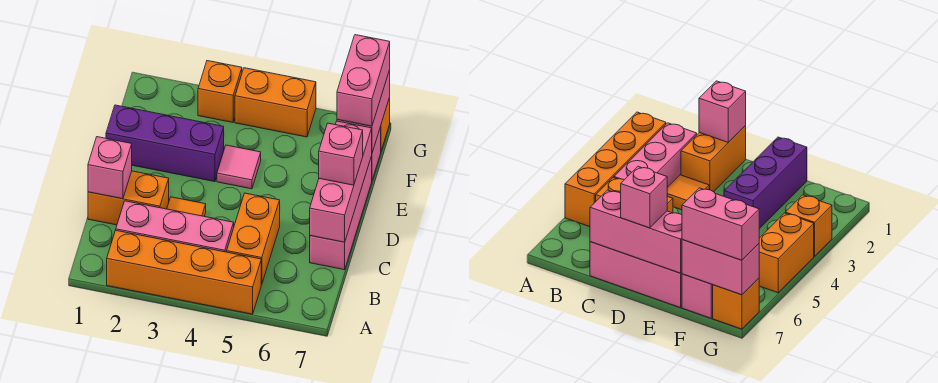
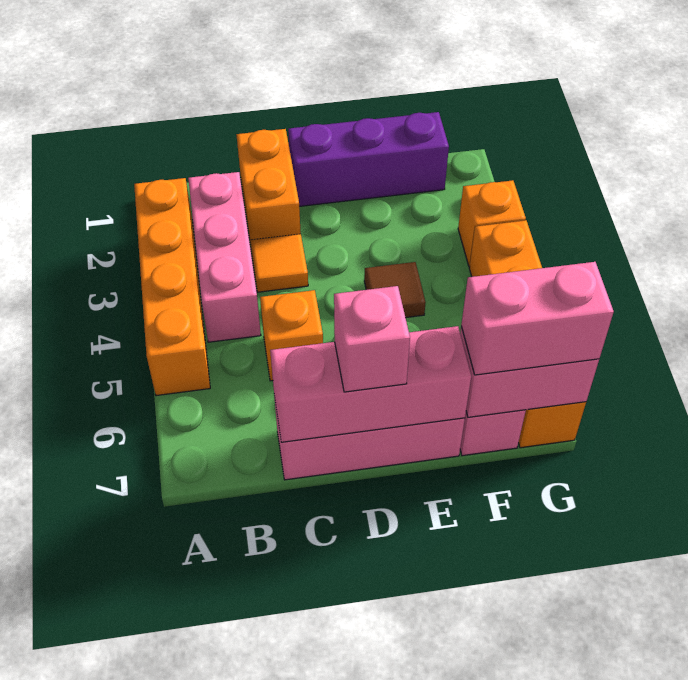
orange brick B5:C5 level 1 -> orange brick C5 level 1
pink brick C1 level 2 -> none
purple brick E1:E3 level 1 -> purple brick D1:F1 level 1
pink tile E4 level 1 -> brown tile E4 level 1

